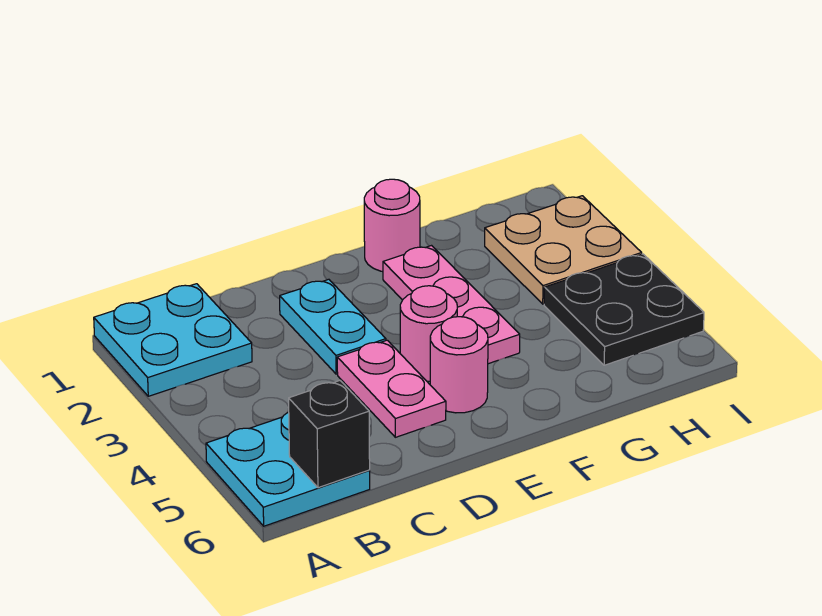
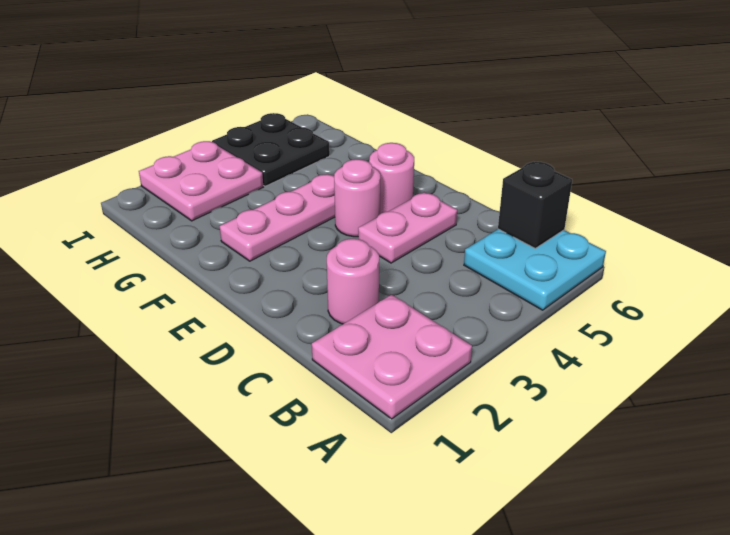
cyan plate A1:B2 level 1 -> pink plate A1:B2 level 1
cyan plate D2:D3 level 1 -> none
pink round brick F1 level 1 -> pink round brick C2 level 1
tan plate H2:I3 level 1 -> pink plate H2:I3 level 1

